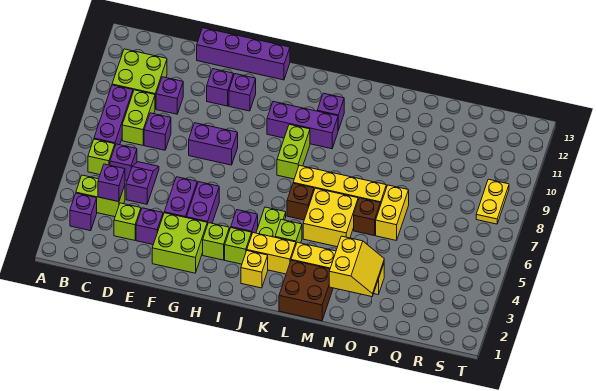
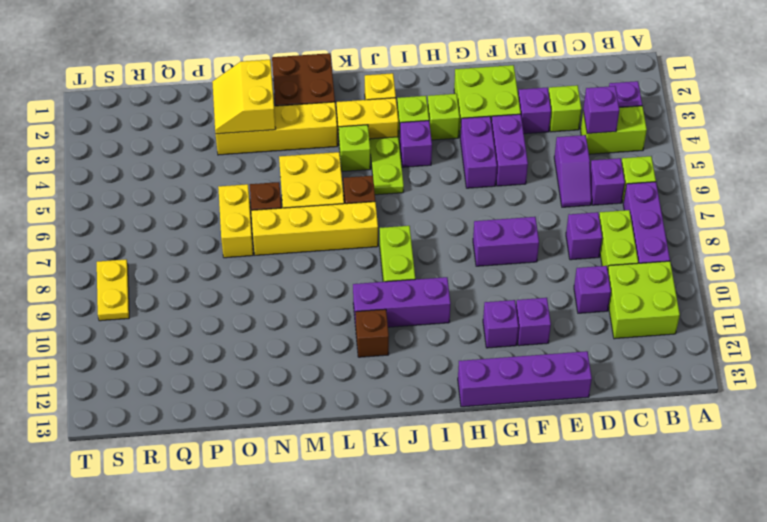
purple brick K11 level 1 -> brown brick K11 level 1

